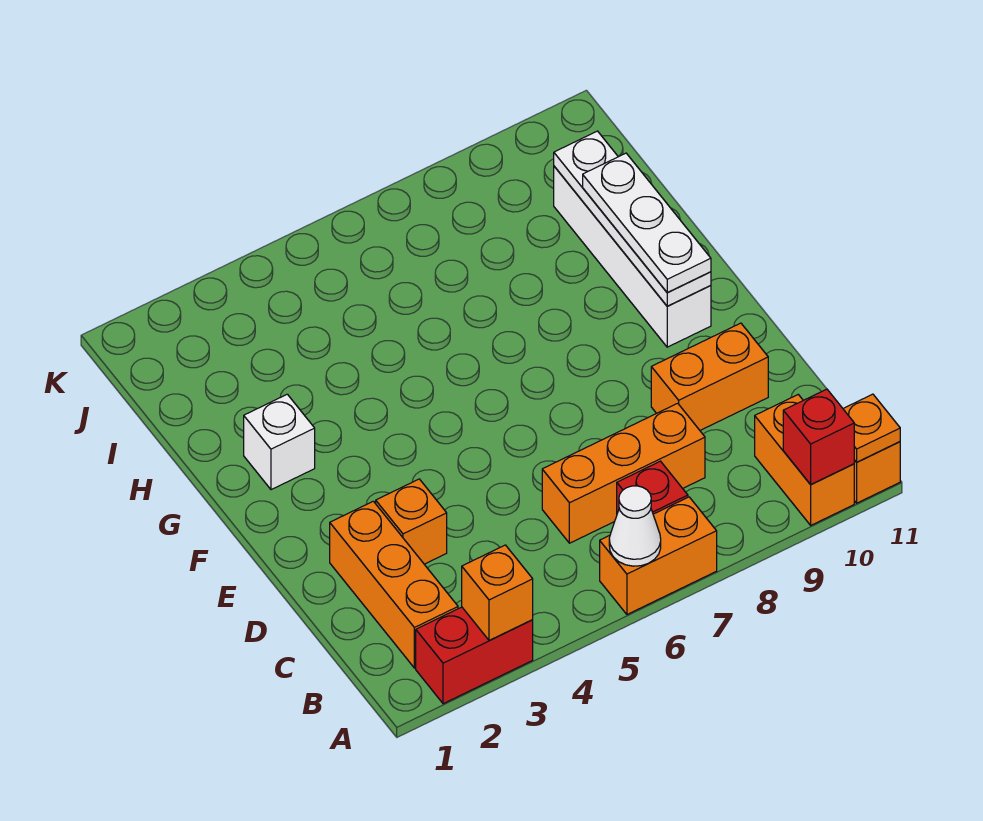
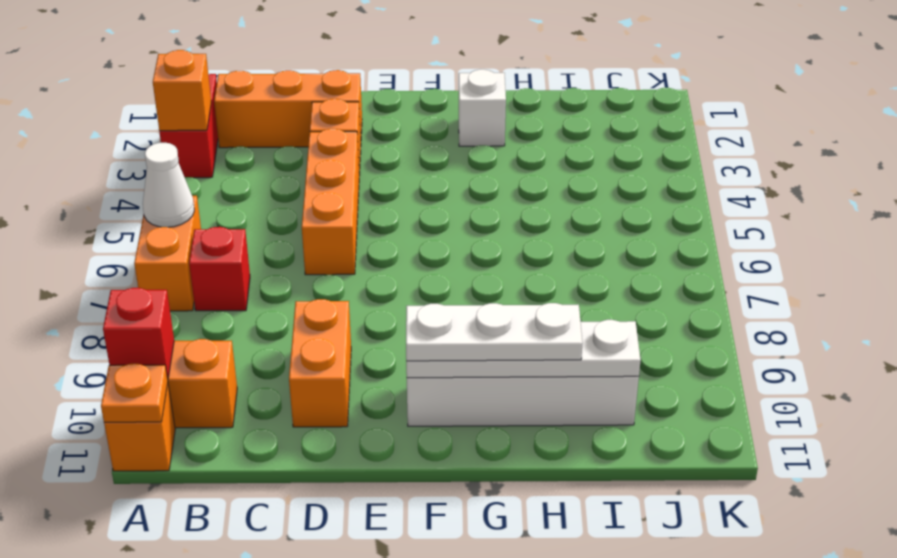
orange brick C6:C8 level 1 -> orange brick D4:D6 level 1

